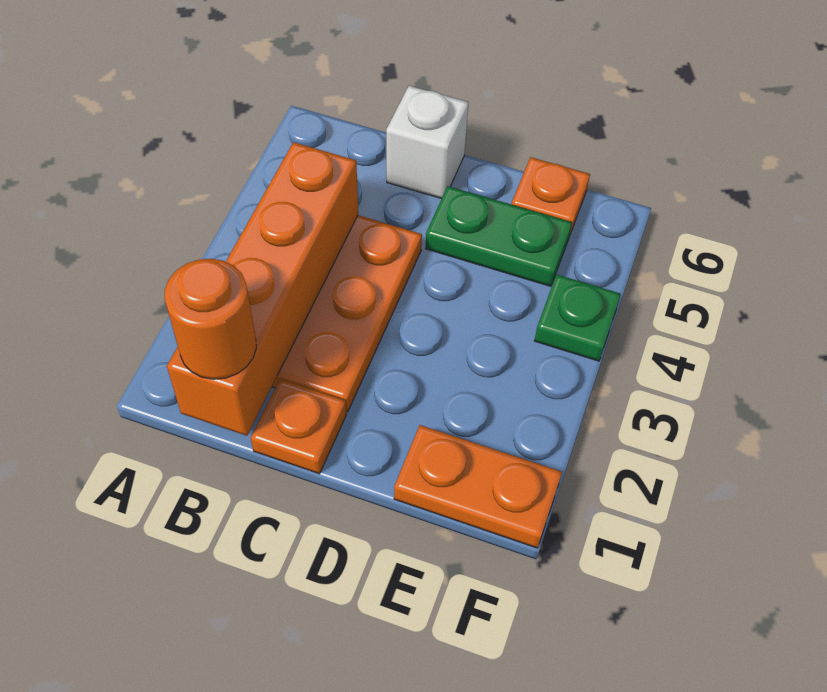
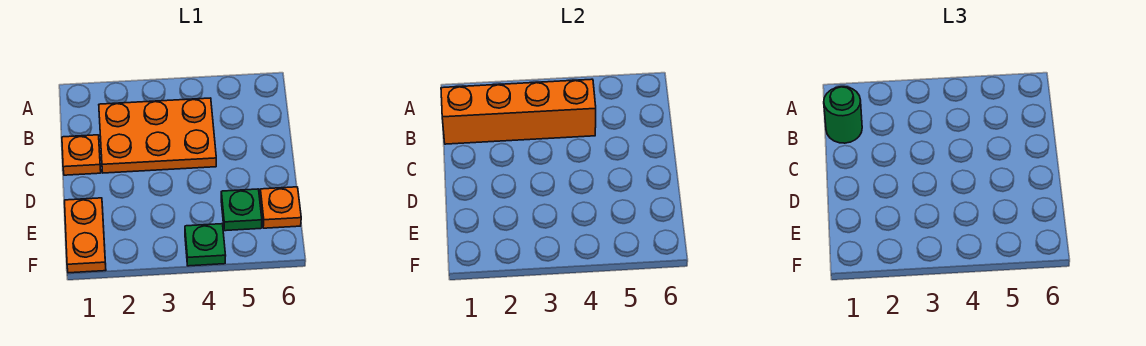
orange round brick B1 level 3 -> green round brick B1 level 3
white brick C6 level 1 -> none
green plate D5:E5 level 1 -> green plate E5 level 1

